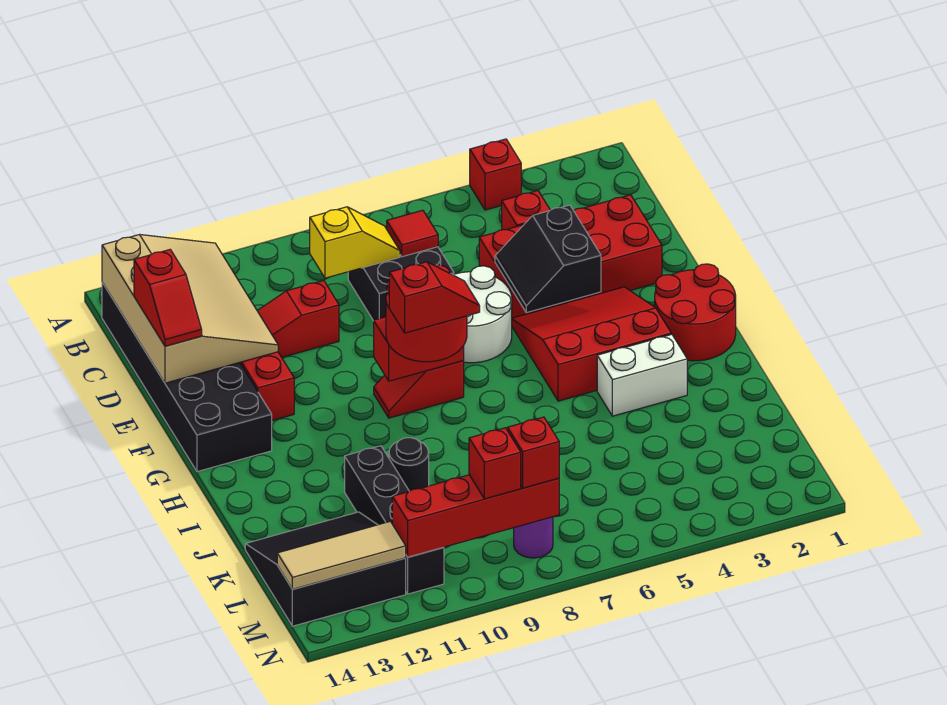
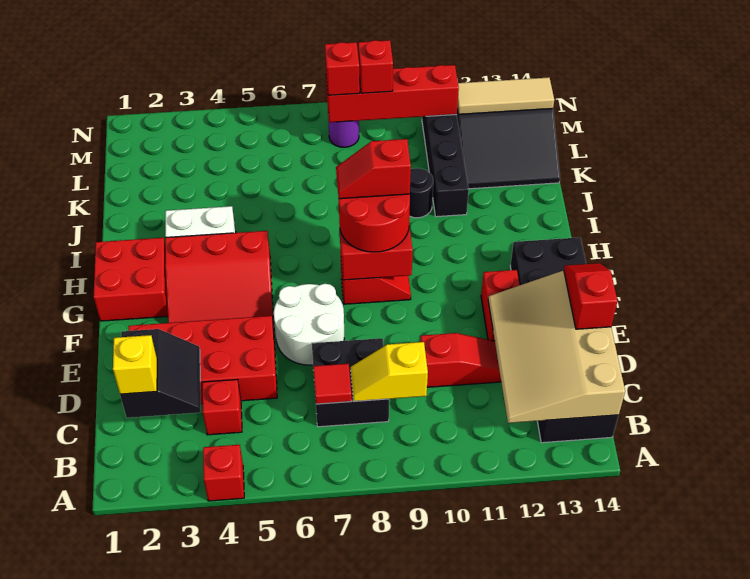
none -> yellow brick C2 level 3
black slope E4:F5 level 2 top 4 -> black slope C2:D3 level 2 top 2
red round brick G1:H2 level 1 -> red brick G1:H2 level 1

